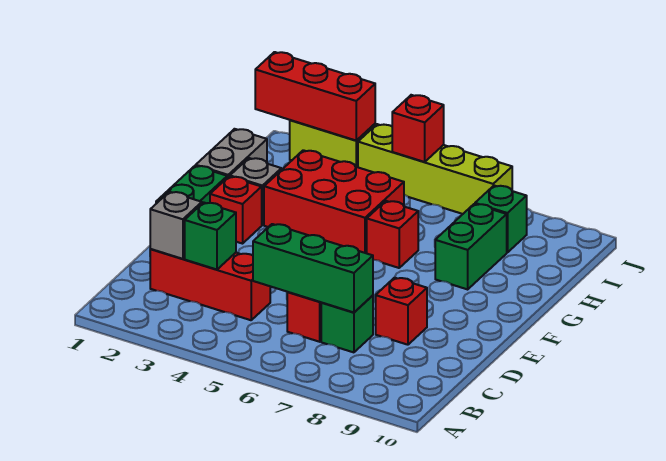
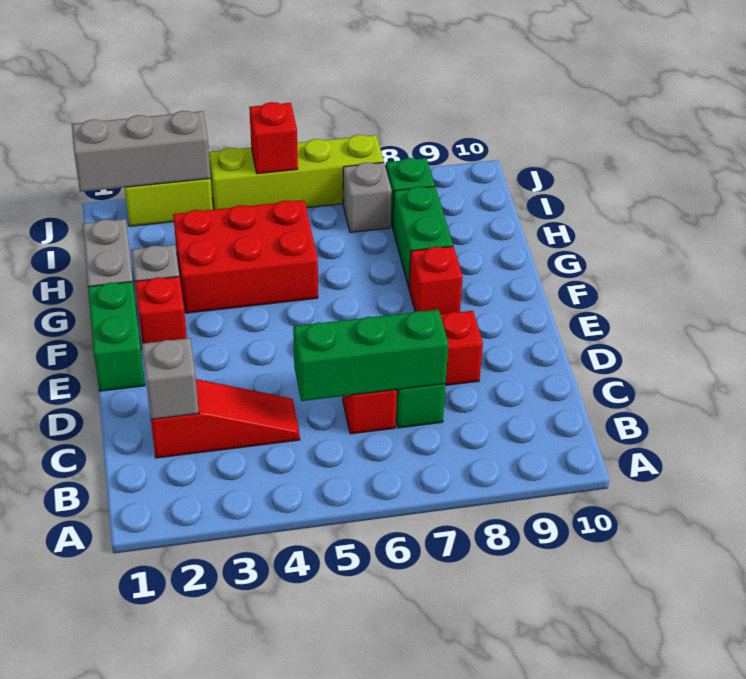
red brick C2:C4 level 1 -> red slope C2:C4 level 1 top 2
green brick C3 level 2 -> none
red brick G6 level 1 -> red brick F8 level 1
none -> grey brick I7 level 1
red brick J1:J3 level 2 -> grey brick J1:J3 level 2

